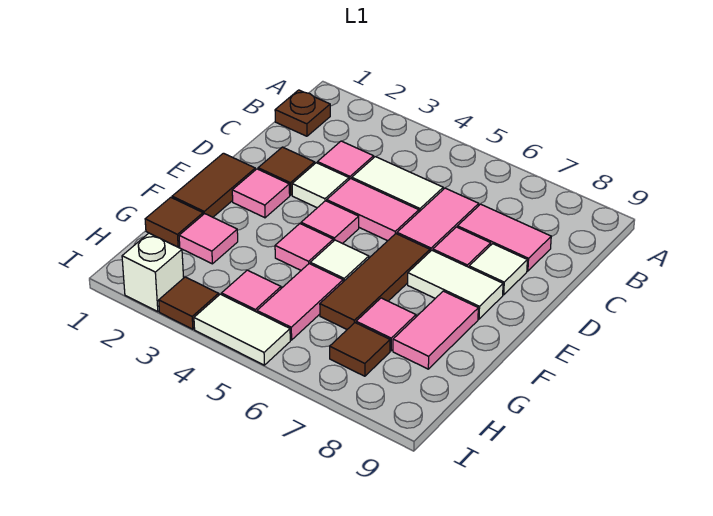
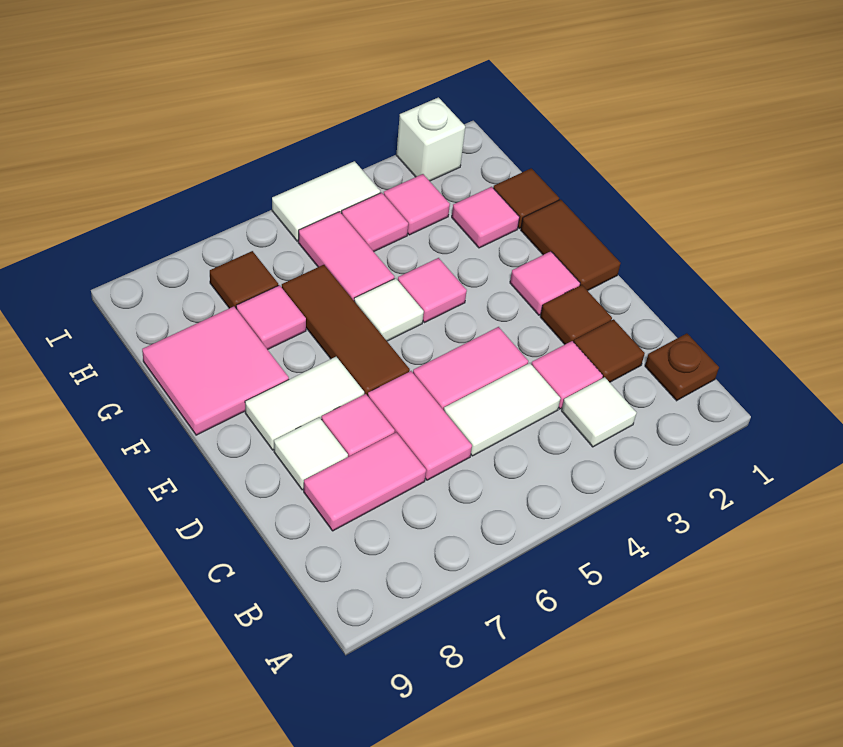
white tile D3 level 1 -> white tile B3 level 1
pink tile E4 level 1 -> pink tile H3 level 1
pink tile F8:G8 level 1 -> pink tile F8:G9 level 1
brown tile I3 level 1 -> brown tile C2 level 1

